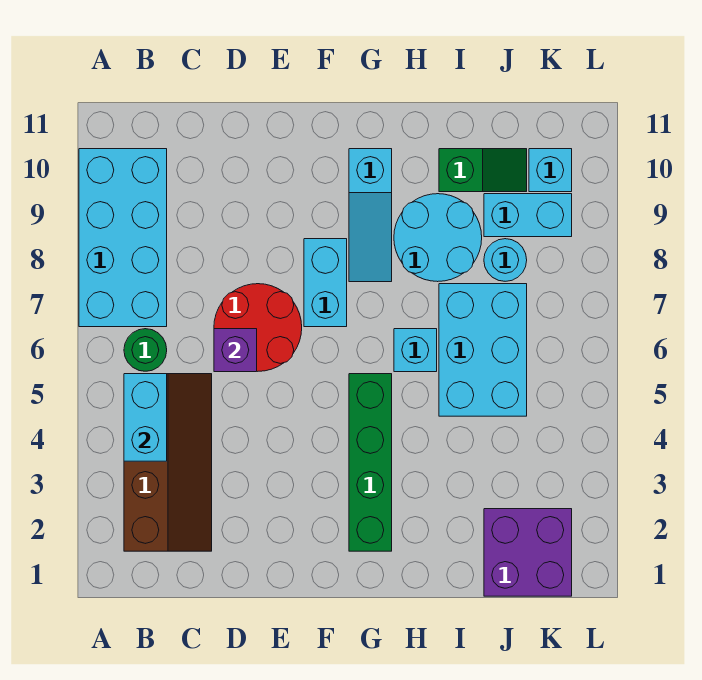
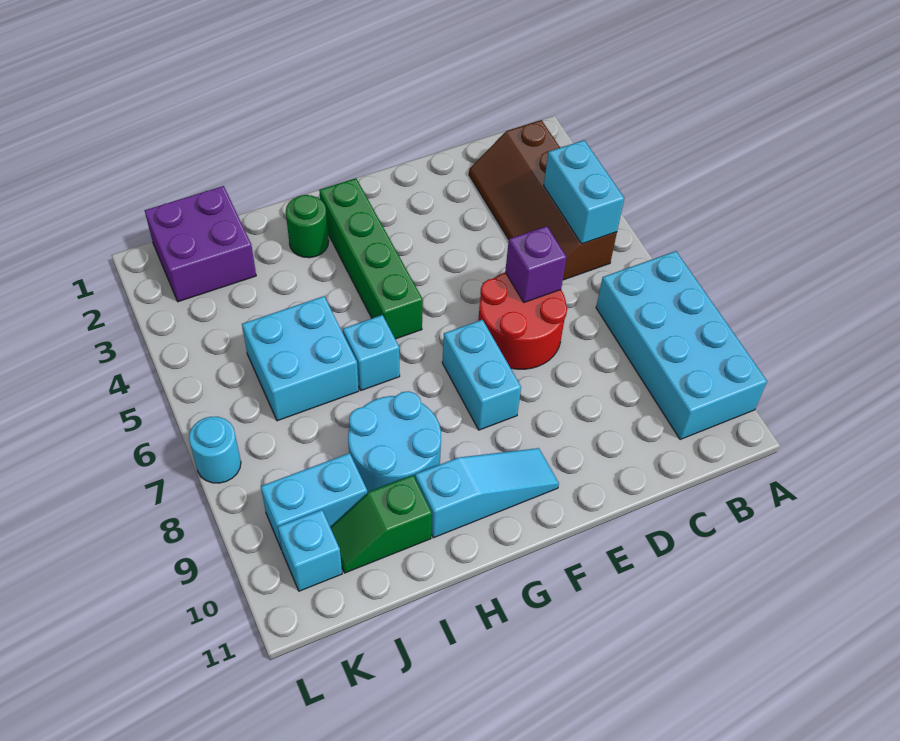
green round brick B6 level 1 -> green round brick H2 level 1
cyan slope G8:G10 level 1 top 10 -> cyan slope F10:H10 level 1 top H
cyan brick I5:J7 level 1 -> cyan brick I5:J6 level 1
cyan round brick J8 level 1 -> cyan round brick L7 level 1

